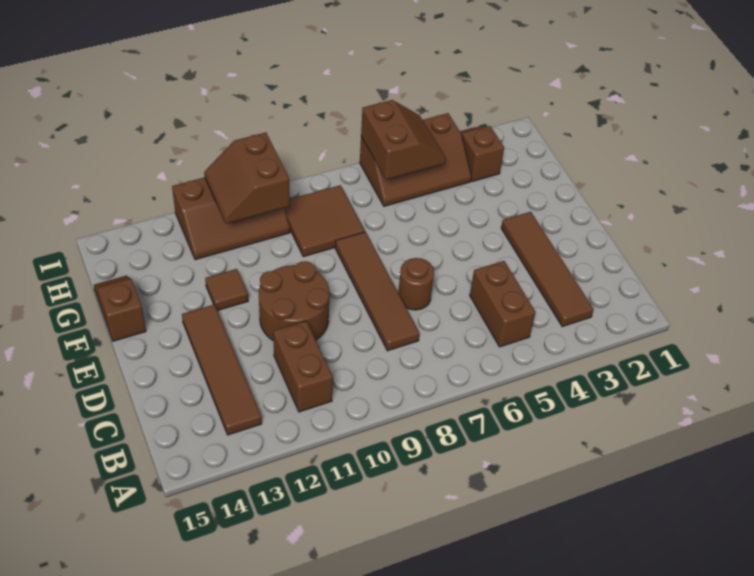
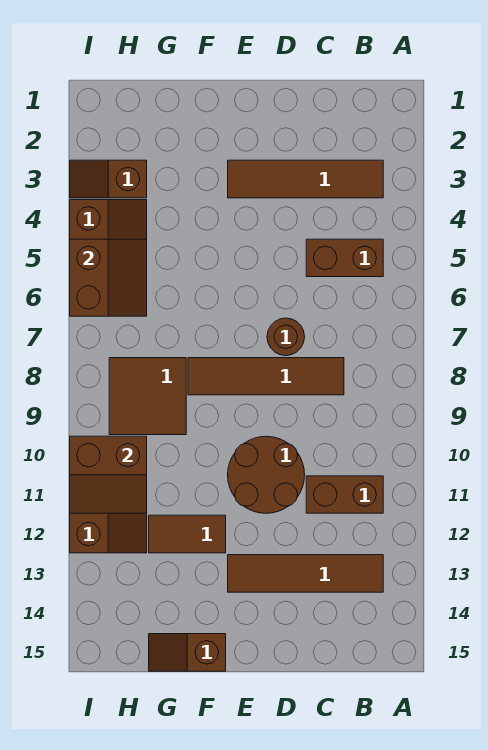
brown tile F12 level 1 -> brown tile F12:G12 level 1
brown slope H5:I6 level 2 top 6 -> brown slope H5:I6 level 2 top I

